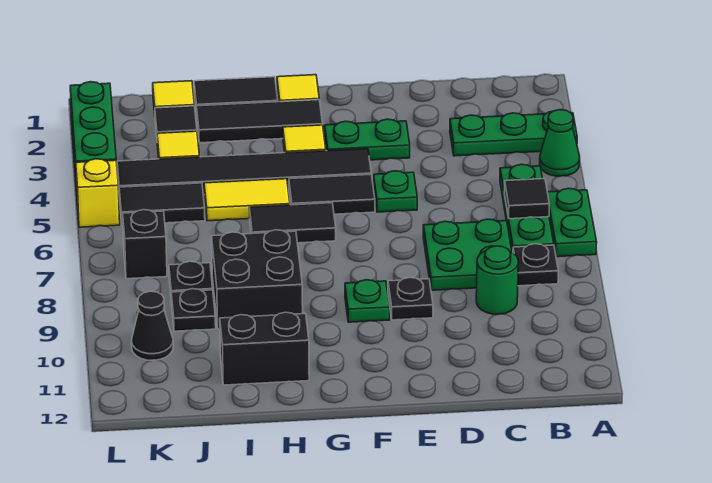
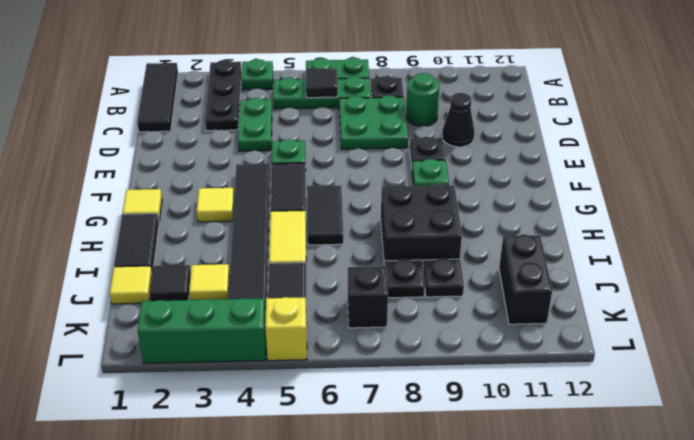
green plate A3:C3 level 1 -> black plate A3:C3 level 1
green cone A4 level 1 -> green plate A4 level 1
green plate E3:F3 level 1 -> green plate C4:D4 level 1
black tile G2:I2 level 1 -> black tile A1:C1 level 1
black brick H11:I11 level 1 -> black brick J11:K11 level 1
black cone K10 level 1 -> black cone D10 level 1

